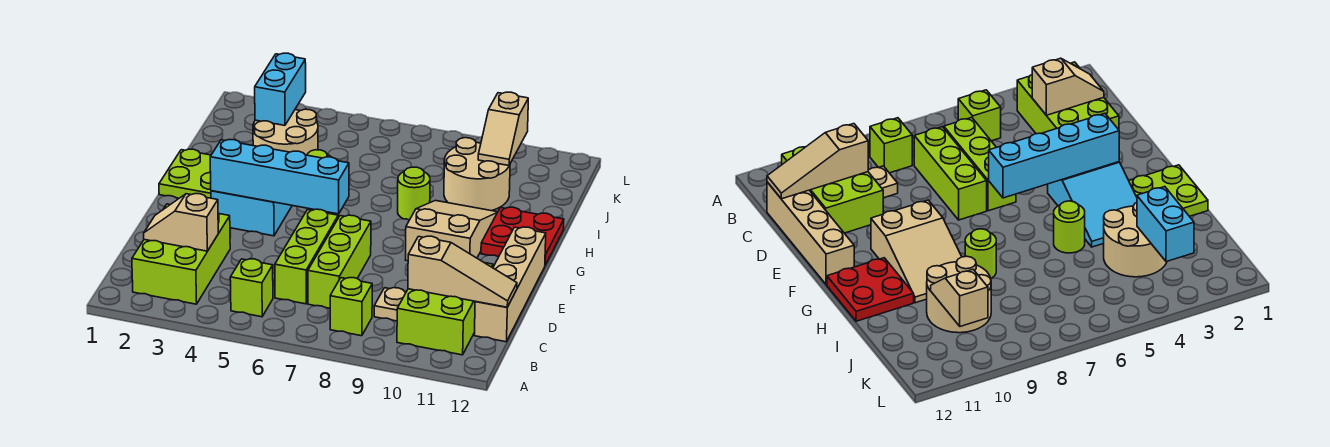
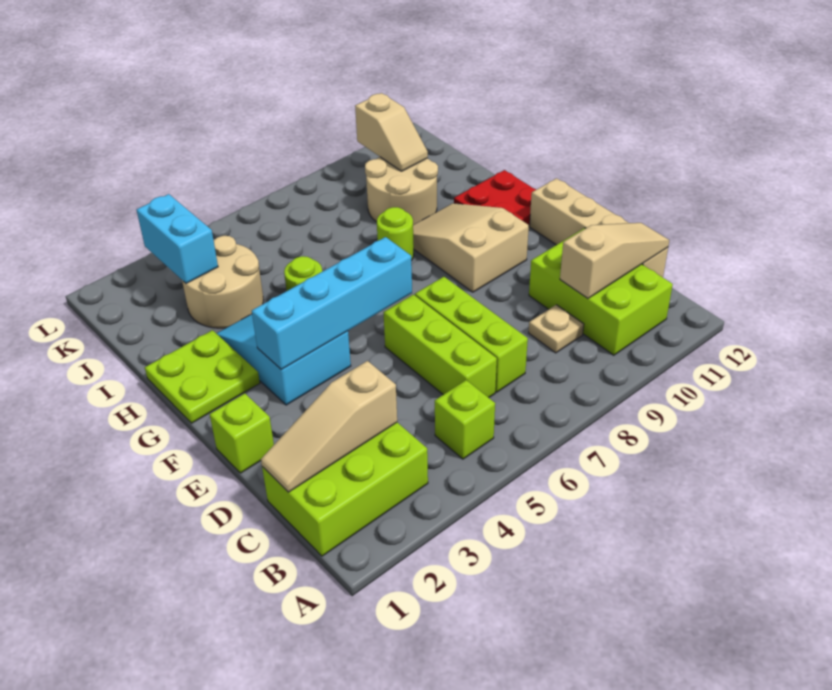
lime brick B2:D3 level 1 -> lime brick B1:C3 level 1
lime brick B8 level 1 -> lime brick E1 level 1
tan slope C2:C3 level 2 top 3 -> tan slope C1:C3 level 2 top 3

